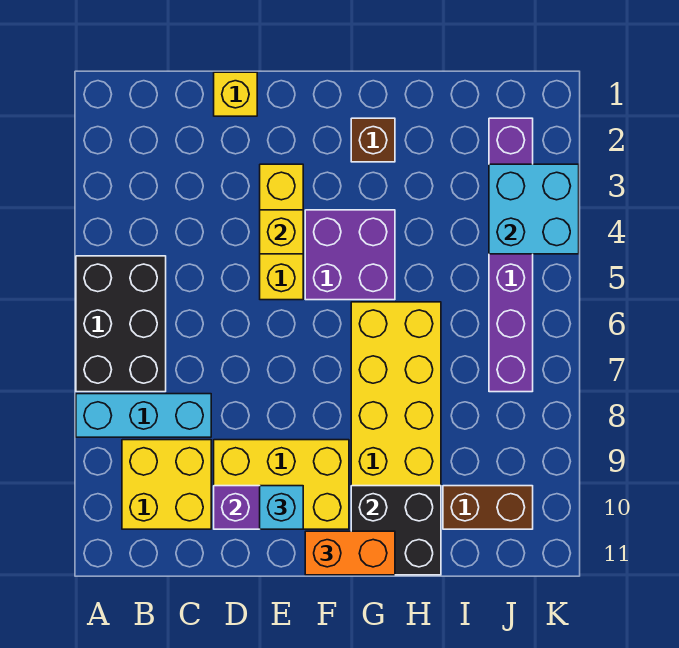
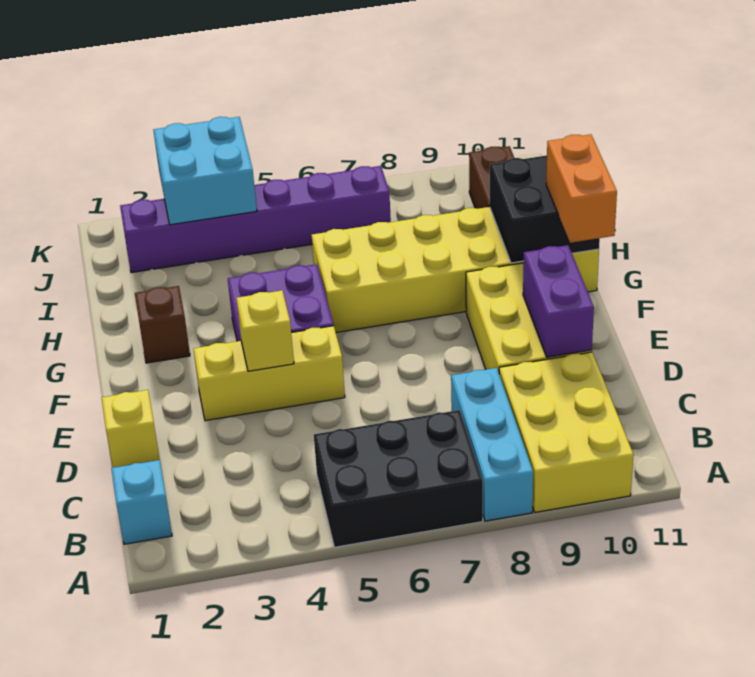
yellow brick B9:C10 level 1 -> yellow brick A9:C10 level 1
cyan brick E10 level 3 -> cyan brick B1 level 1

